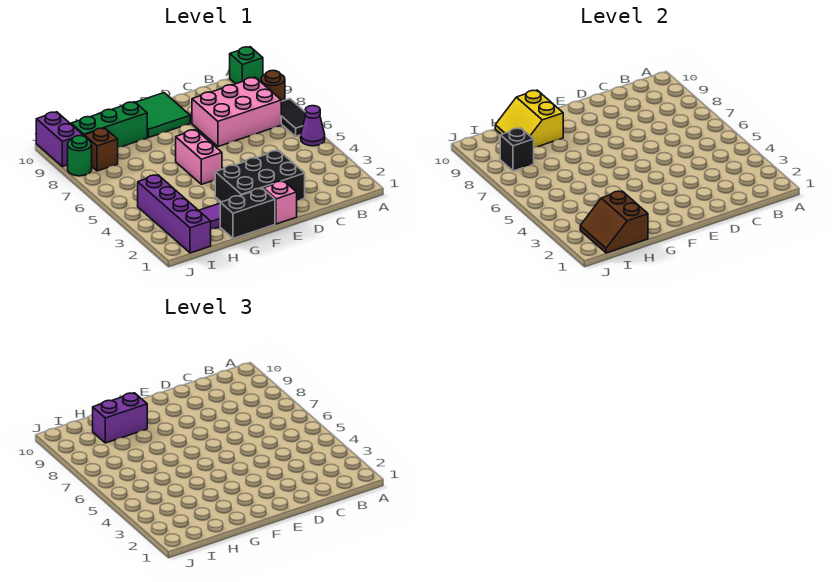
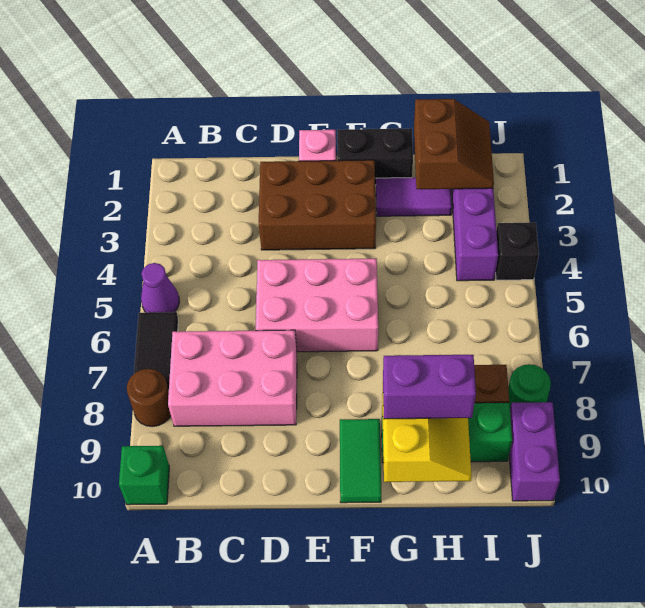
black brick D2:F3 level 1 -> brown brick D2:F3 level 1
green tile E9:F10 level 1 -> green tile F9:F10 level 1
pink brick F5:F6 level 1 -> pink brick D5:F6 level 1
black brick I8 level 2 -> black brick J4 level 1

